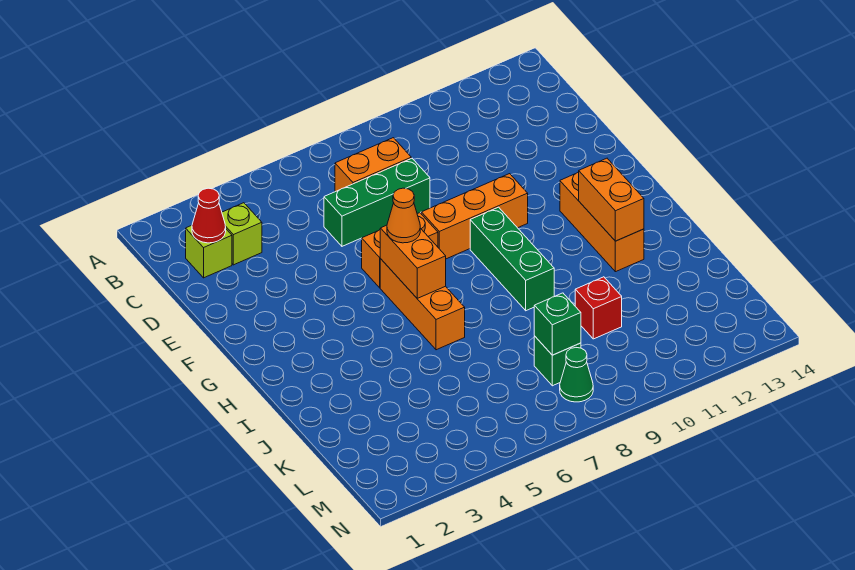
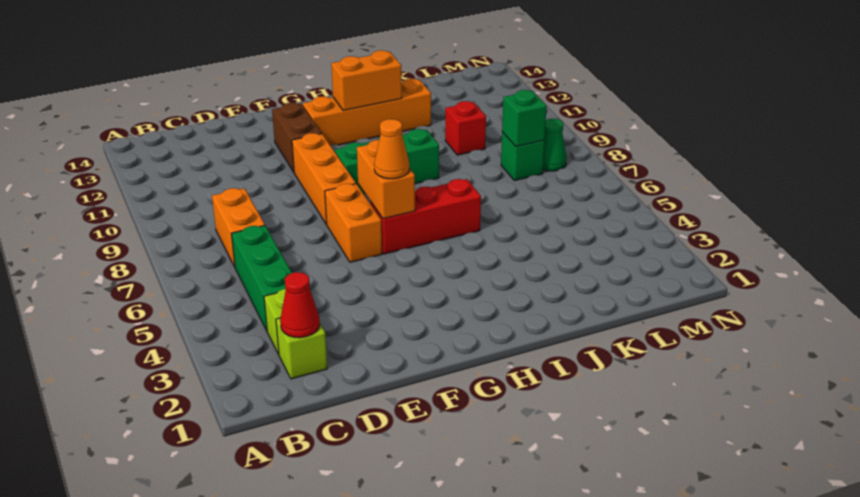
green brick D6:D8 level 1 -> green brick C4:C6 level 1
none -> brown brick F11:F12 level 1
orange brick G6:I6 level 1 -> red brick G6:I6 level 1
orange brick G6:H6 level 2 -> orange brick G6:G7 level 2
orange brick G12:I12 level 1 -> orange brick G12:J12 level 1

